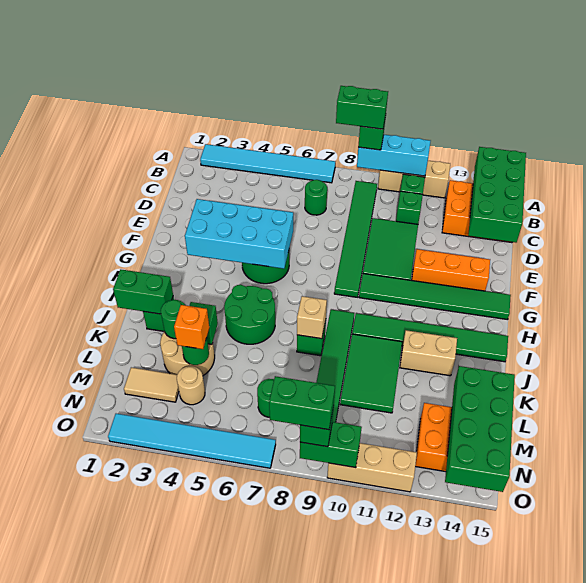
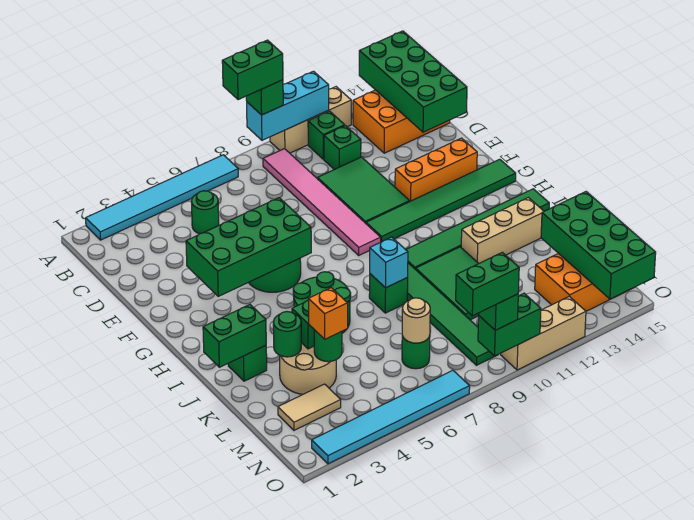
green tile B9:G9 level 1 -> pink tile B9:G9 level 1
green round brick C7 level 1 -> green round brick C5 level 1
cyan brick F3:G6 level 2 -> green brick F3:G6 level 2
tan brick J8 level 2 -> cyan brick J8 level 2
tan brick J12:J13 level 1 -> tan brick J12:J14 level 1
tan round brick M4 level 1 -> tan round brick M7 level 2

